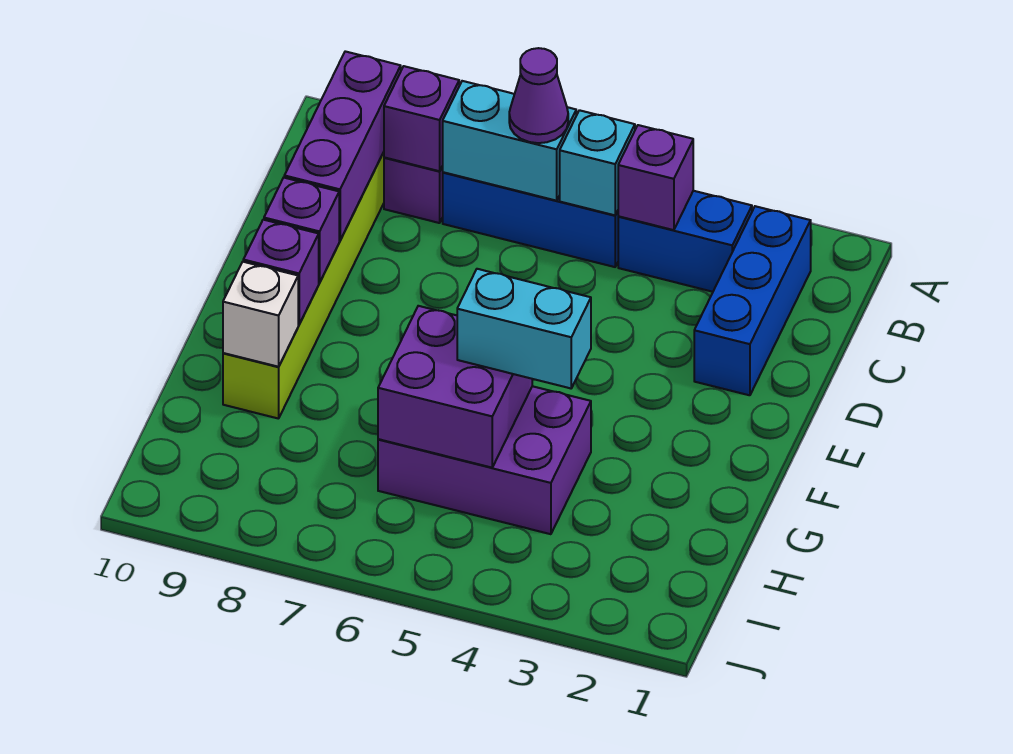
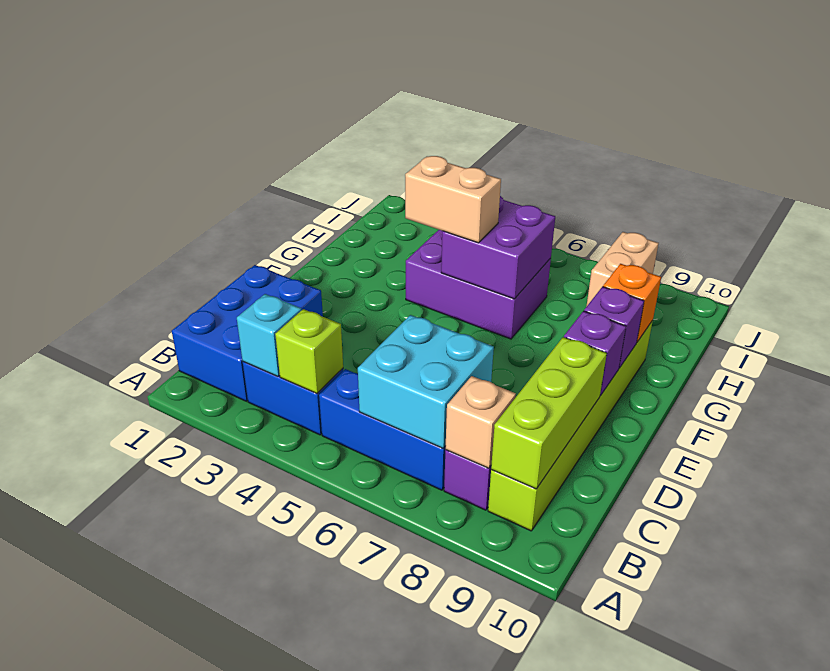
blue brick B2:D2 level 1 -> blue brick B1:D2 level 1
purple brick B4 level 2 -> lime brick B4 level 2
cyan brick B5 level 2 -> cyan brick B3 level 2
cyan brick B6:B7 level 2 -> cyan brick B6:C7 level 2
purple cone B6 level 3 -> none
purple brick B8 level 2 -> tan brick B8 level 2
purple brick B9:D9 level 2 -> lime brick B9:D9 level 2
cyan brick G4:G5 level 3 -> tan brick G4:G5 level 3
white brick G9 level 2 -> orange brick G9 level 2
none -> tan brick I8:J8 level 1

